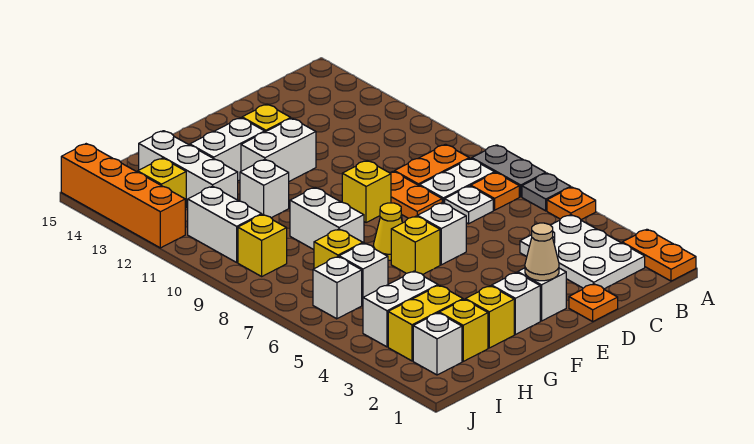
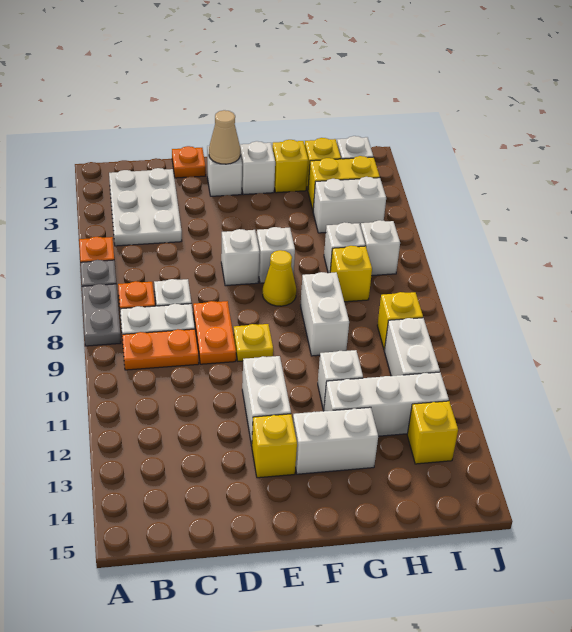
orange plate A1:A2 level 1 -> none
yellow brick E9 level 1 -> yellow plate E9 level 1
white brick E12:F12 level 1 -> white brick E11:E12 level 1
yellow brick F6 level 1 -> white brick F6 level 1
white brick H12:H14 level 1 -> white brick G12:I12 level 1
orange brick J12:J15 level 1 -> none

